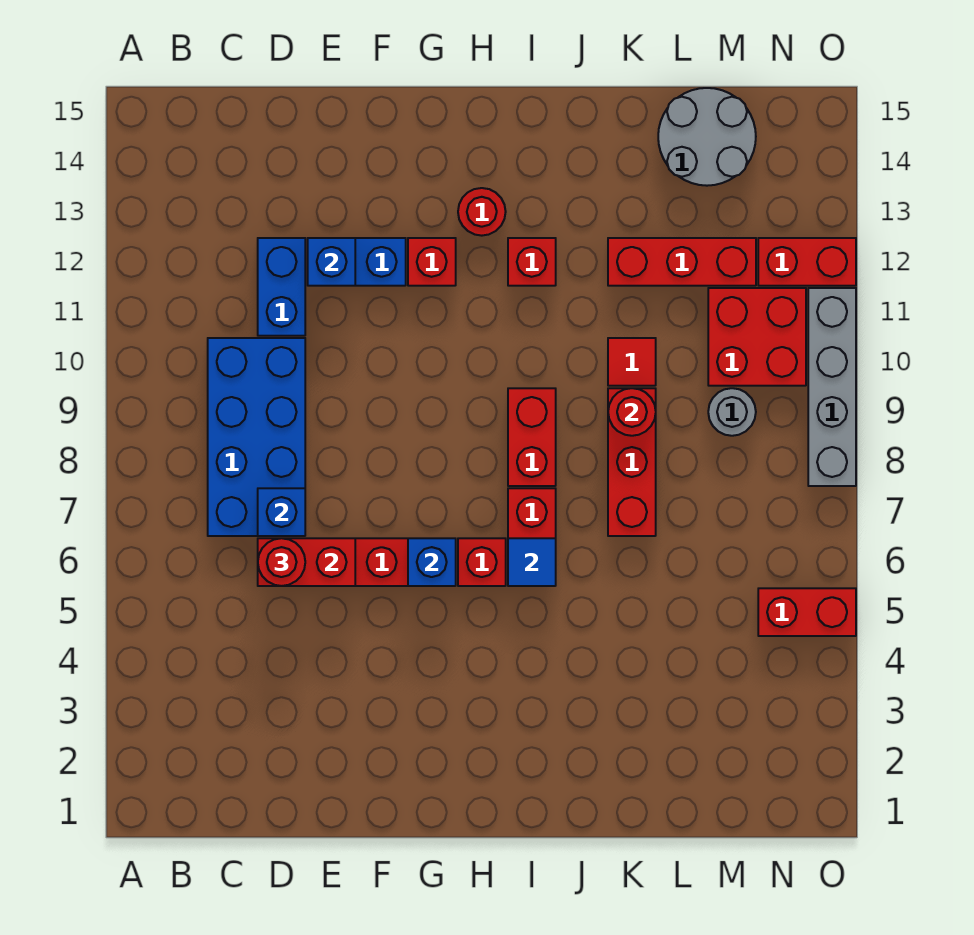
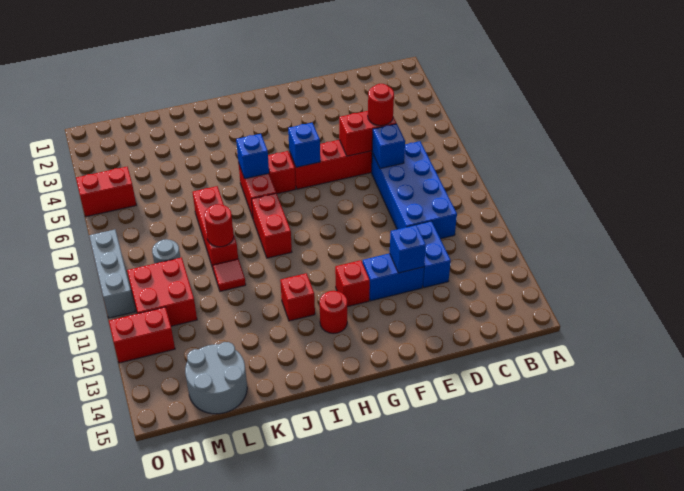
blue tile I6 level 2 -> blue brick I6 level 2
red brick K12:M12 level 1 -> none
grey brick O8:O11 level 1 -> grey brick O8:O10 level 1

